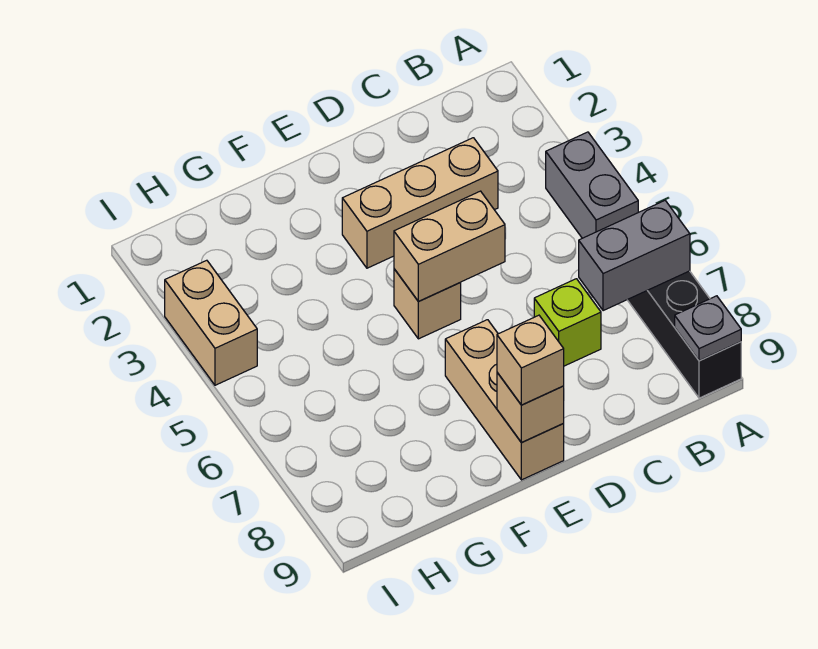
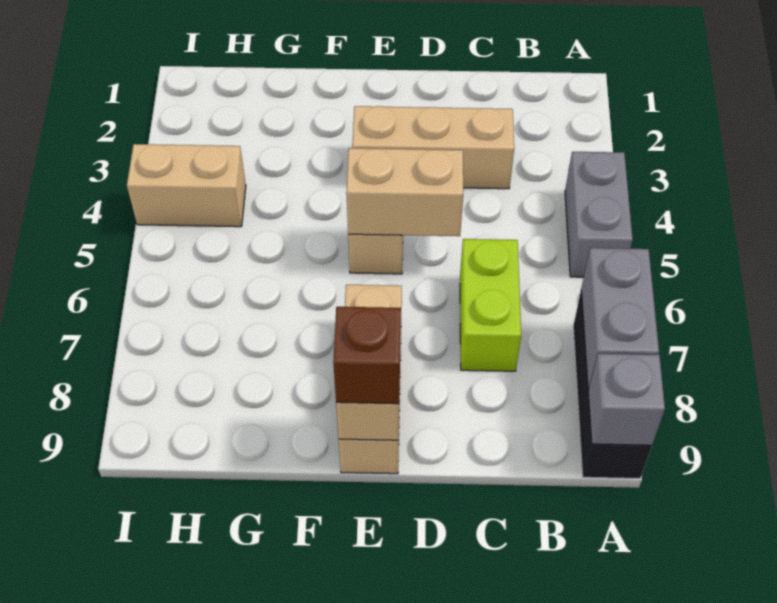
grey brick A7:B7 level 2 -> grey brick A7:A8 level 2
grey plate A9 level 2 -> grey brick A9 level 2
lime brick C7 level 1 -> lime brick C6:C7 level 1
tan brick E9 level 3 -> brown brick E9 level 3
tan brick I3:I4 level 1 -> tan brick H4:I4 level 1

